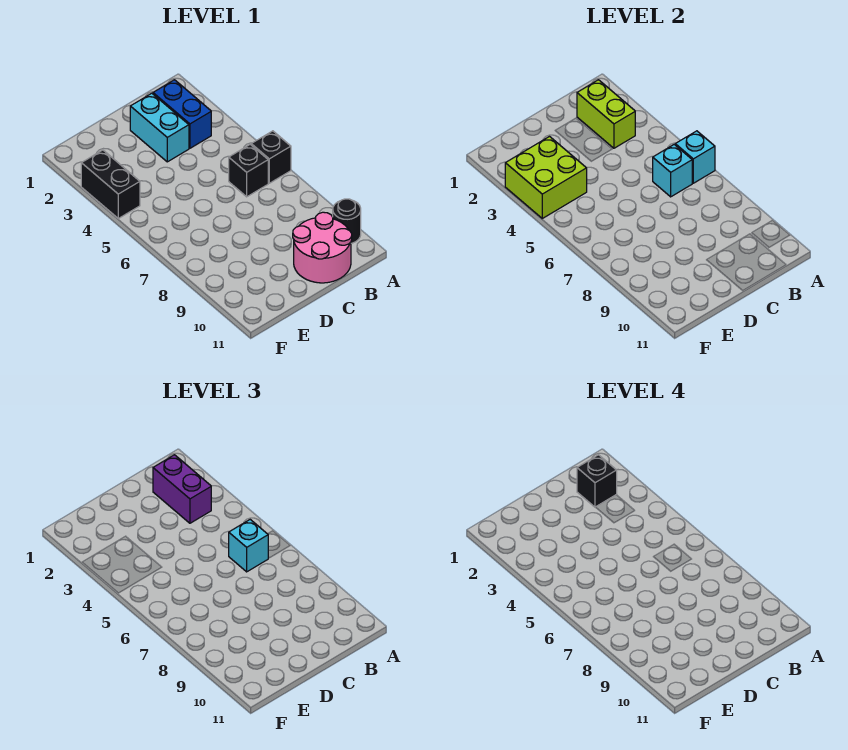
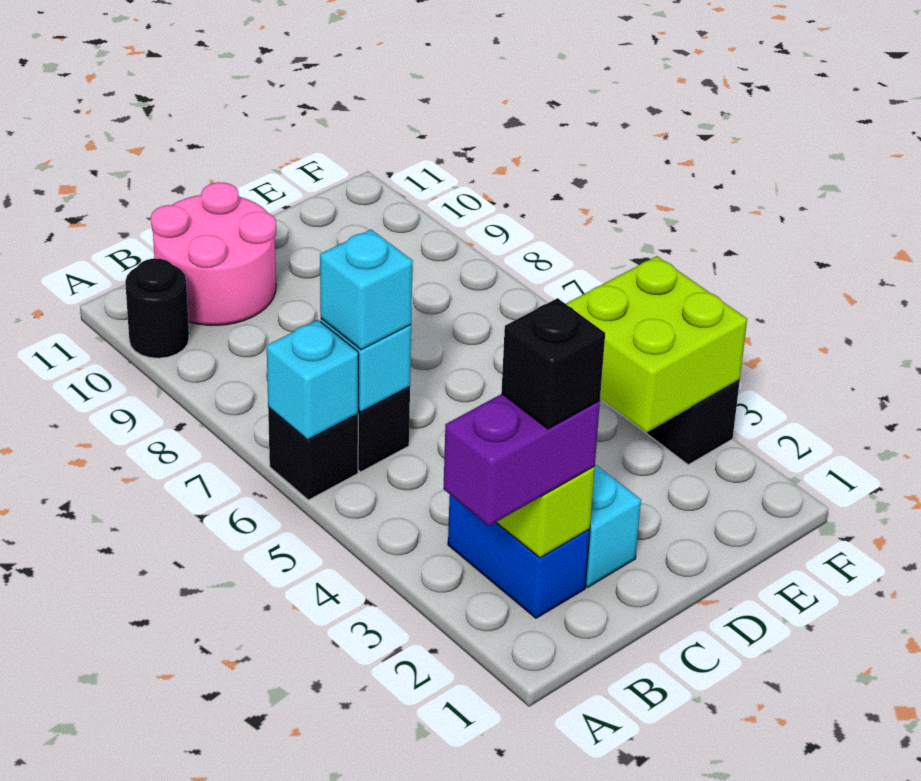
purple brick B2:B3 level 3 -> purple brick A2:B2 level 3

